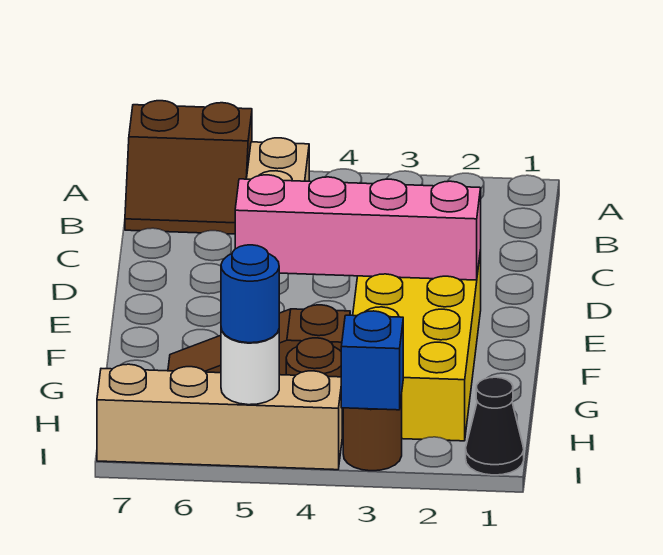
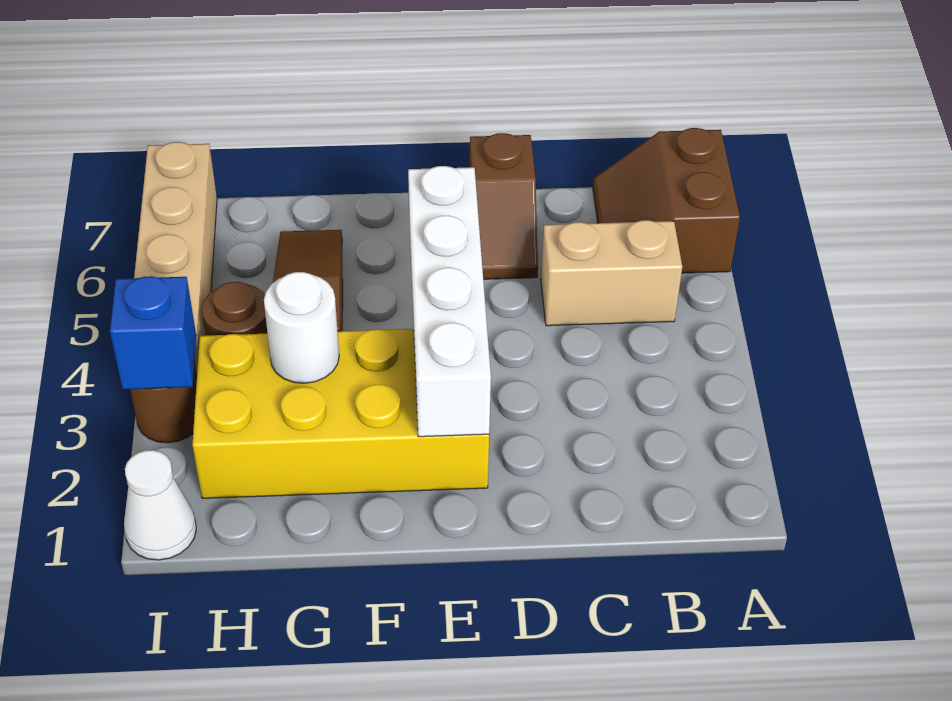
none -> brown slope D6:D7 level 1 top 7
pink brick E2:E5 level 2 -> white brick E2:E5 level 2
black cone I1 level 1 -> white cone I1 level 1
white round brick I5 level 2 -> white round brick G3 level 2
blue round brick I5 level 3 -> none

